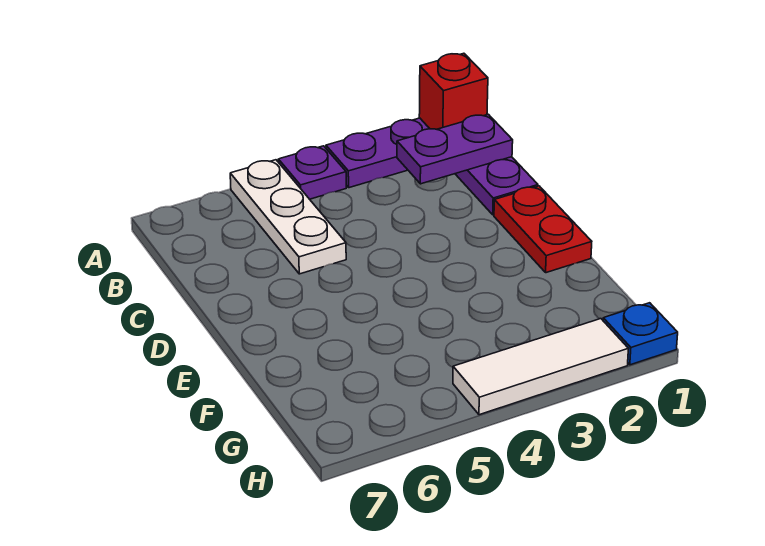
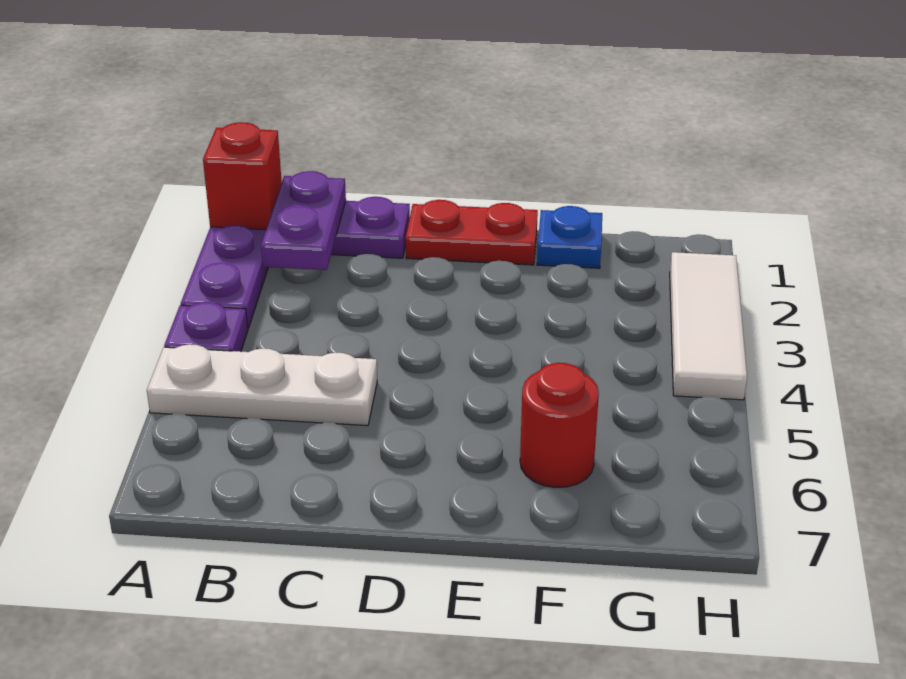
none -> red round brick F6 level 1
blue plate H1 level 1 -> blue plate F1 level 1

